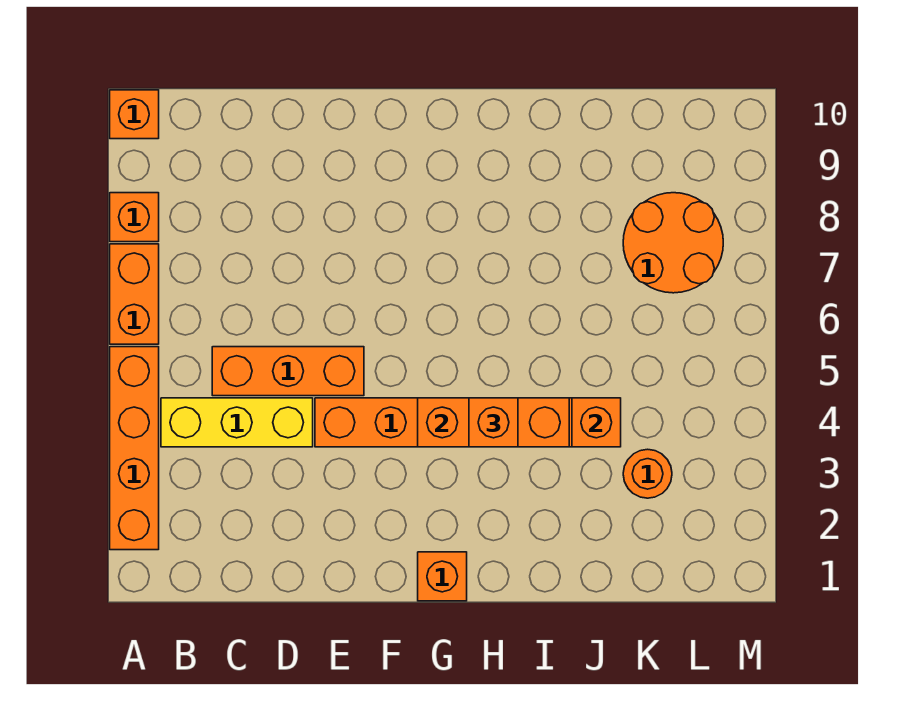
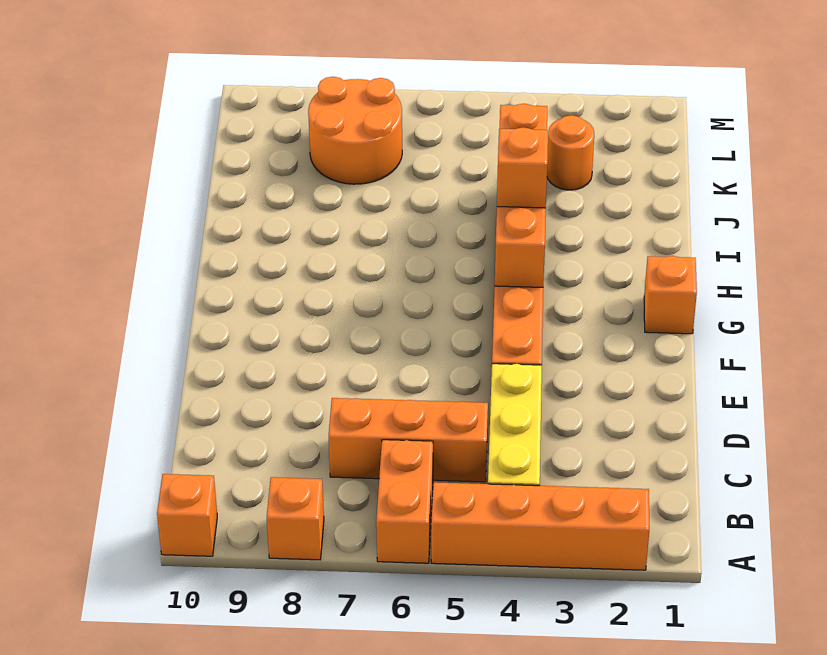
orange brick A6:A7 level 1 -> orange brick A6:B6 level 1
orange brick C5:E5 level 1 -> orange brick C5:C7 level 1

